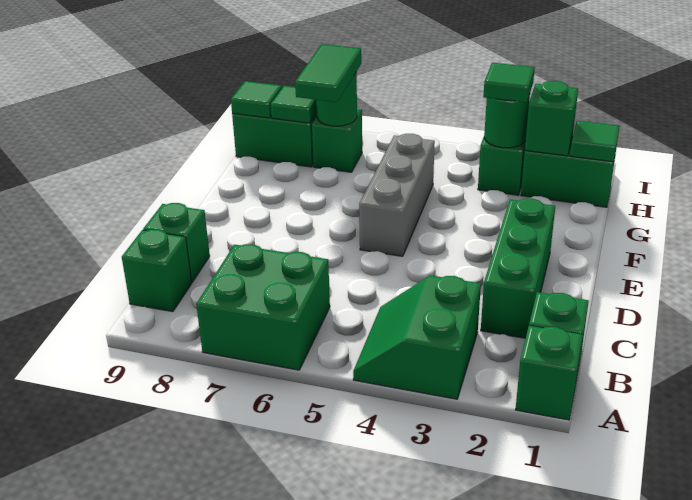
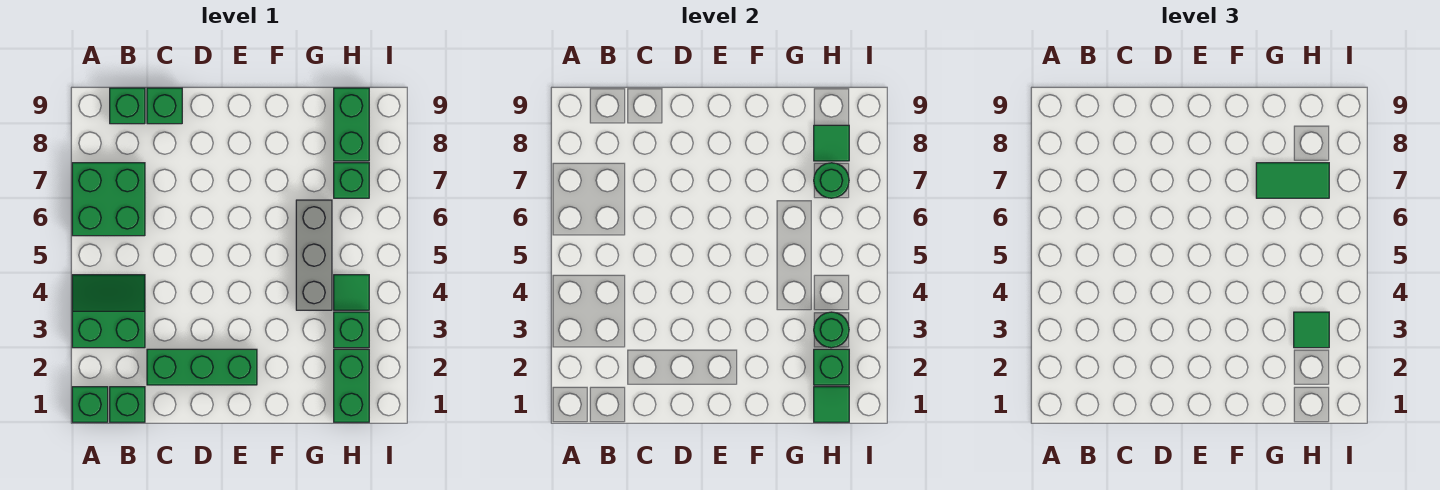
grey brick E5:G5 level 1 -> grey brick G4:G6 level 1
green tile H9 level 2 -> green tile H4 level 1

